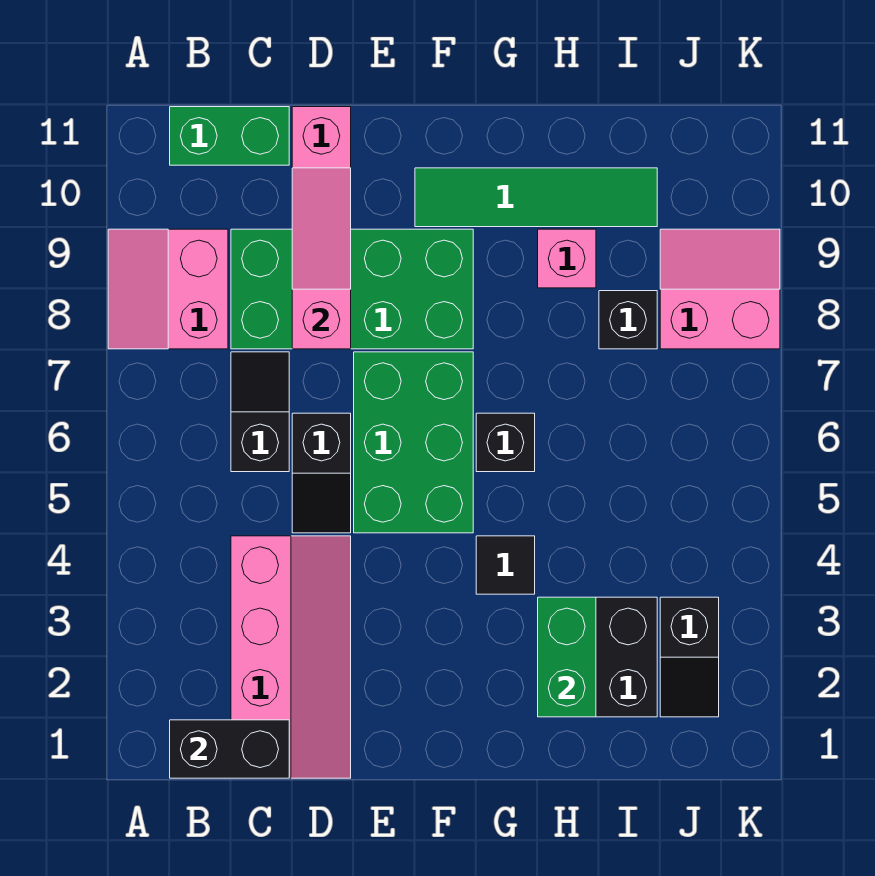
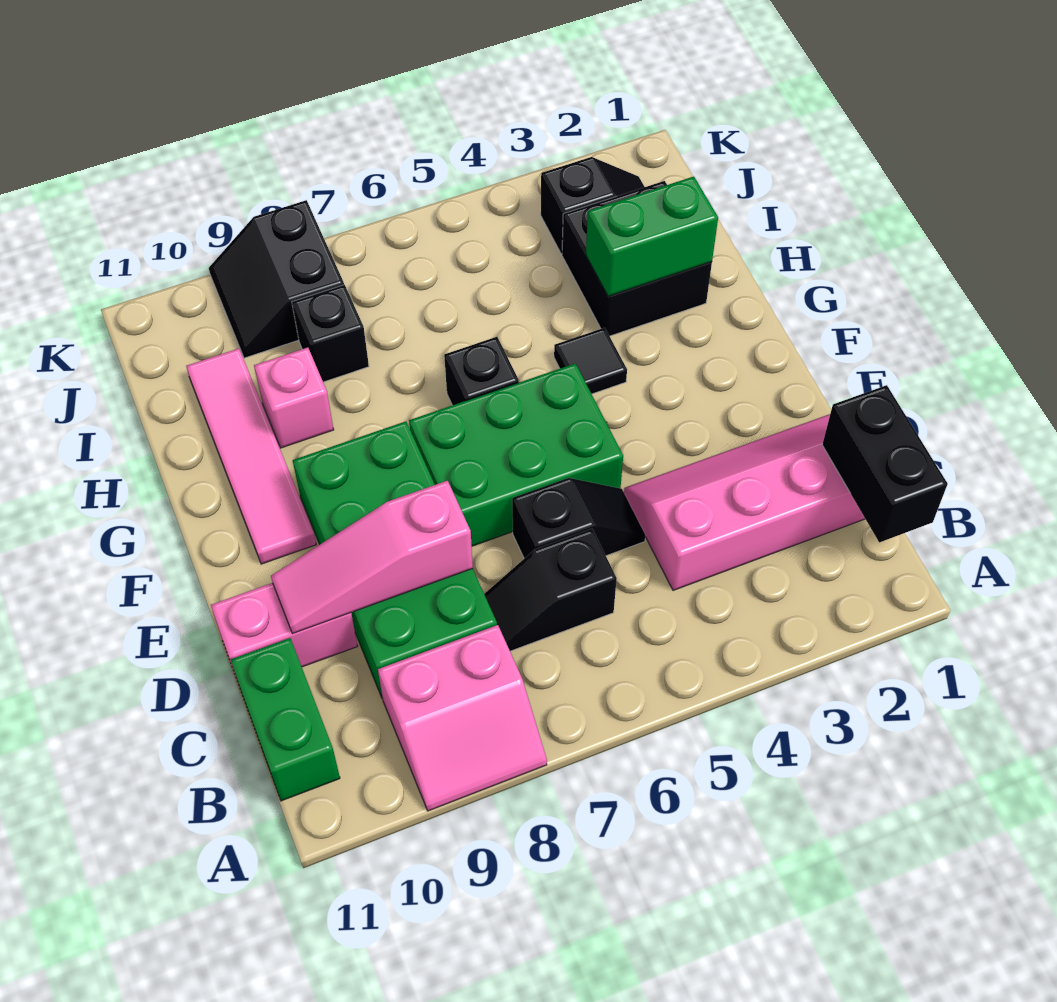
green tile F10:I10 level 1 -> pink tile F10:I10 level 1
pink slope J8:K9 level 1 top 8 -> black slope J8:K9 level 1 top 8

